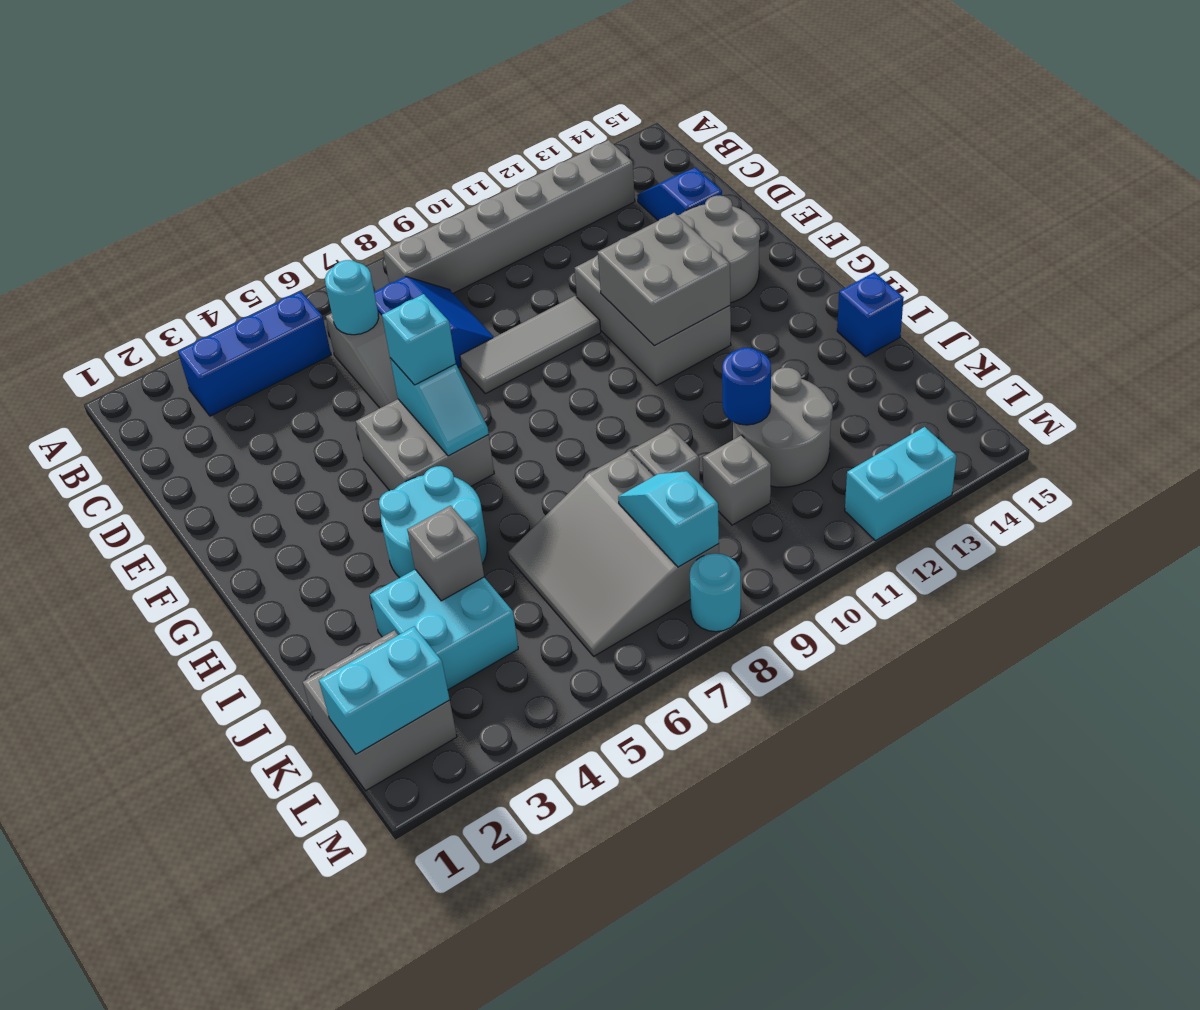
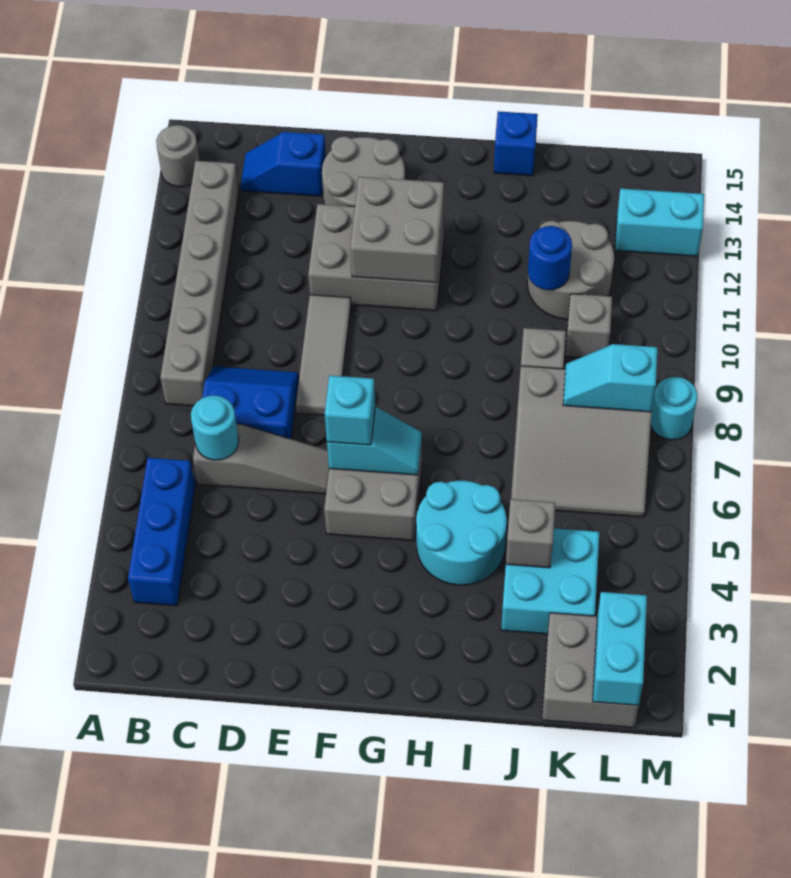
none -> grey round brick A14 level 1
cyan brick M12:M13 level 1 -> cyan brick L13:M13 level 1

